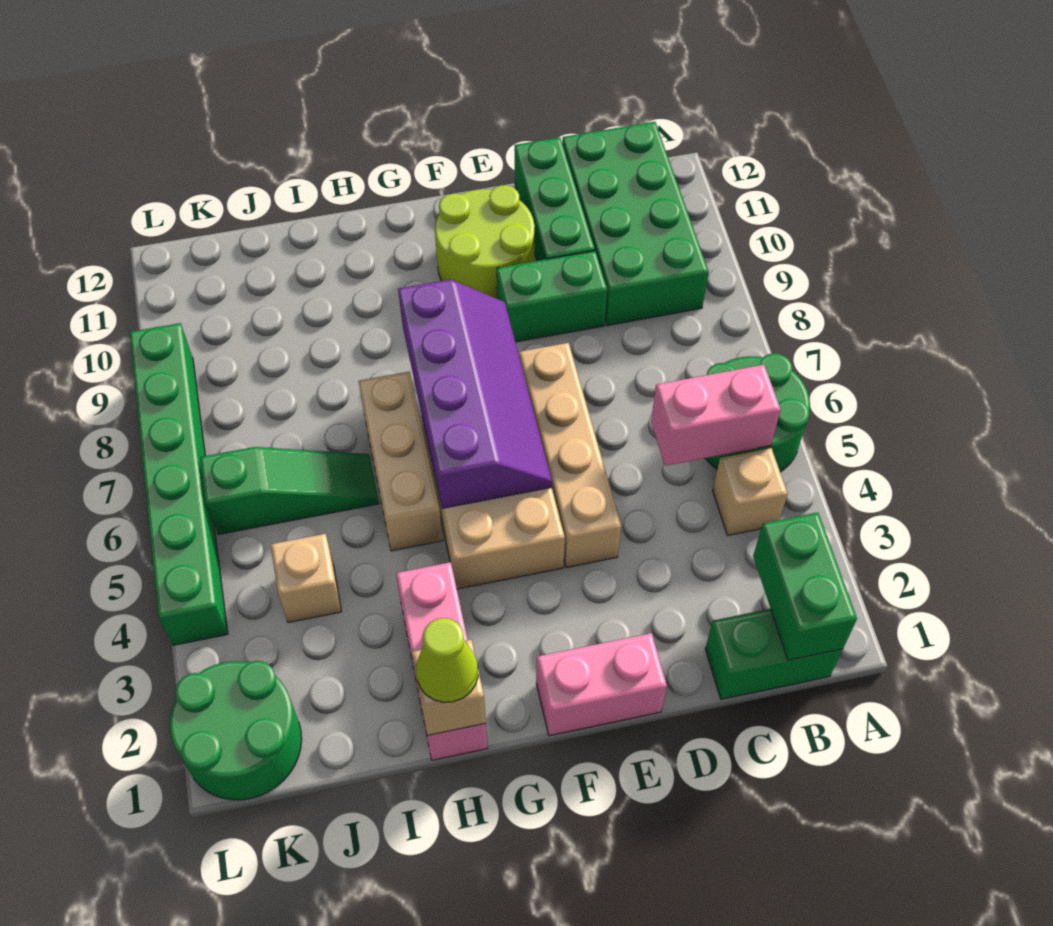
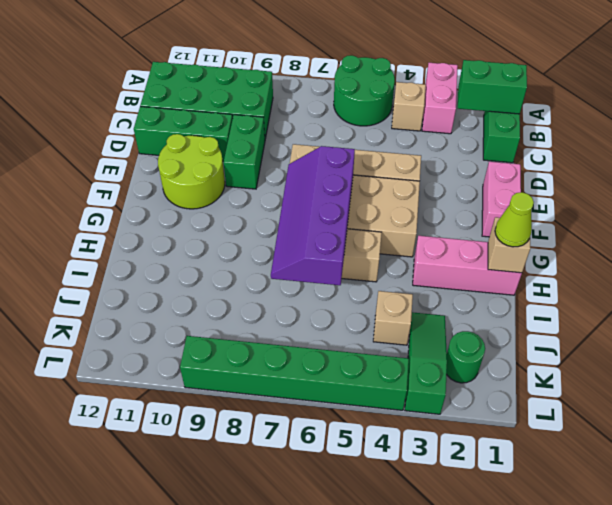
pink brick B5:C5 level 2 -> pink brick A3:B3 level 1
purple slope F5:G8 level 2 top G -> purple slope F6:I7 level 2 top 6
green slope I6:K6 level 1 top K -> green slope J3:L3 level 1 top L
green round brick K1:L2 level 1 -> green round brick K2 level 1

